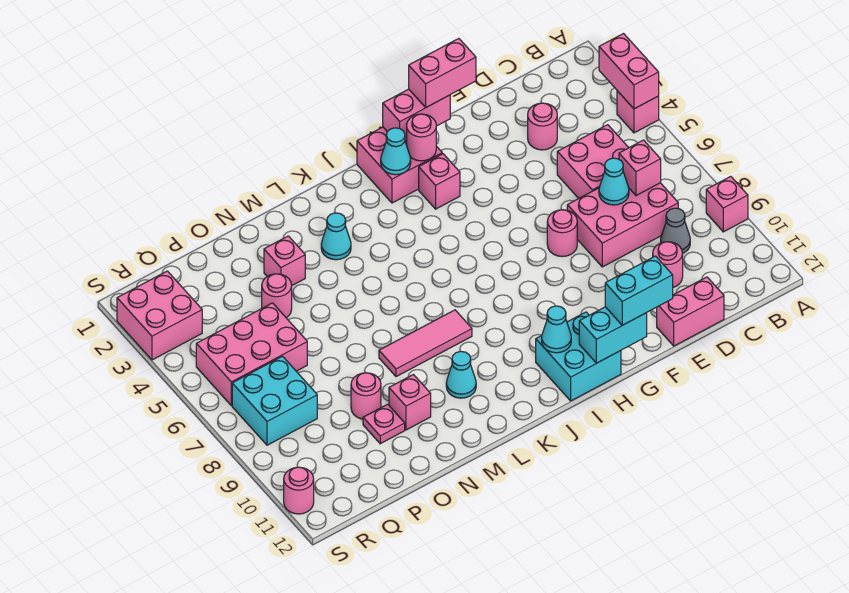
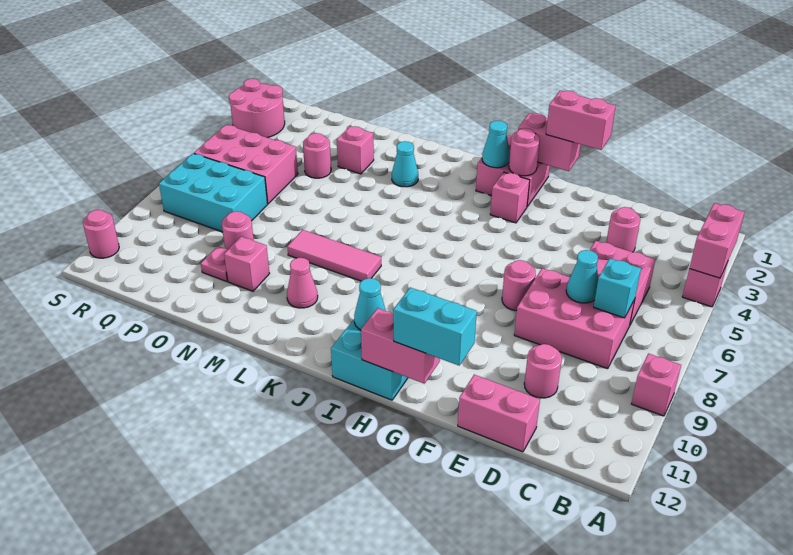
pink brick C7 level 2 -> cyan brick C7 level 2
grey cone C9 level 1 -> none
cyan brick G12:H12 level 2 -> pink brick G12:H12 level 2
cyan cone L10 level 1 -> pink cone L10 level 1
cyan brick Q7:R8 level 1 -> cyan brick P7:R8 level 1
pink brick R2:S3 level 1 -> pink round brick R2:S3 level 1

